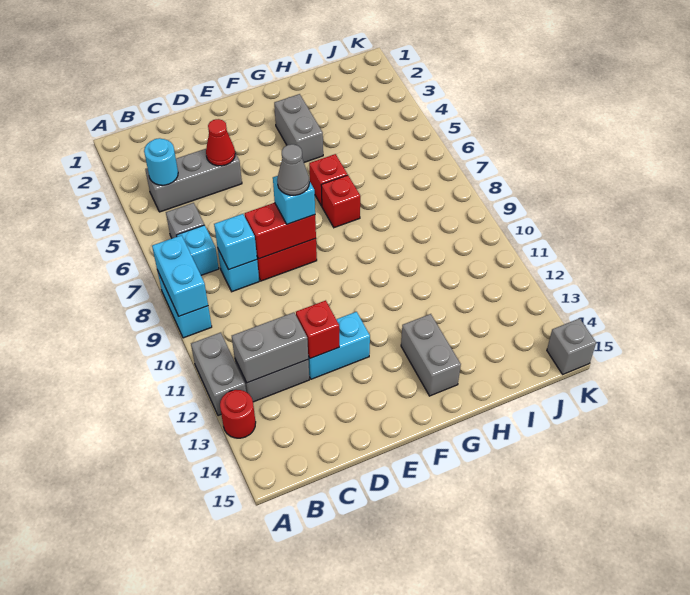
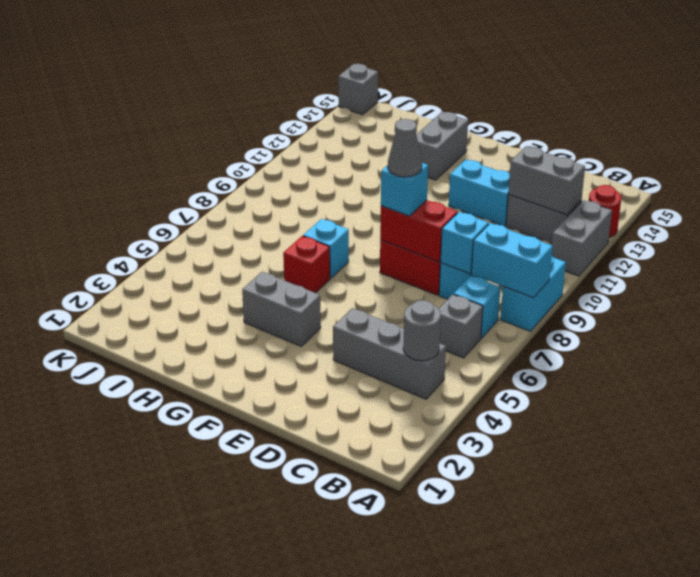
cyan brick A8:A9 level 2 -> cyan brick A8:B8 level 2
cyan round brick B4 level 2 -> grey round brick B4 level 2
red cone D4 level 2 -> none
red brick D12 level 2 -> none
grey brick G3:G4 level 1 -> grey brick F4:G4 level 1
red brick G7 level 1 -> cyan brick G7 level 1

